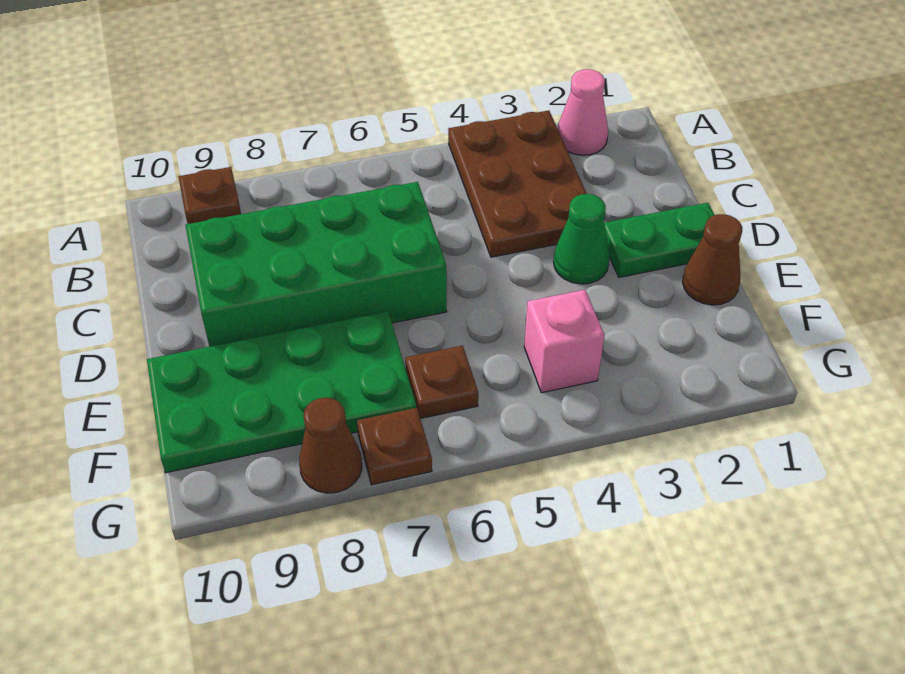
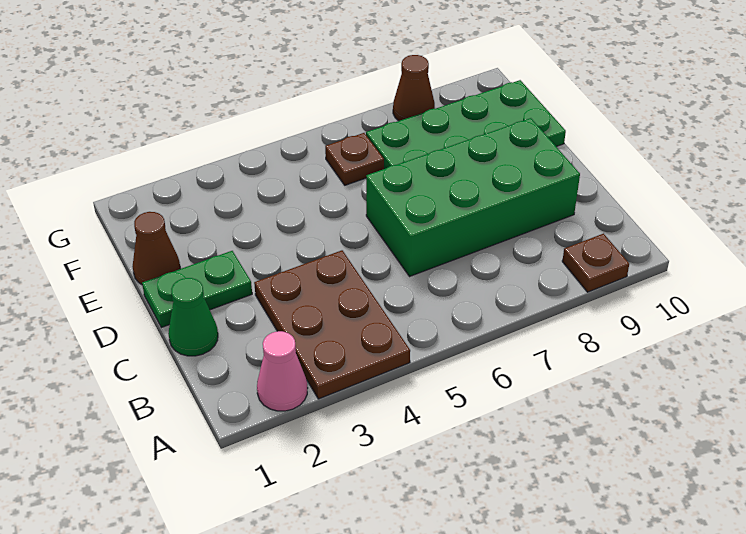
green cone D3 level 1 -> green cone C1 level 1
pink brick F4 level 1 -> none
brown plate G7 level 1 -> none

